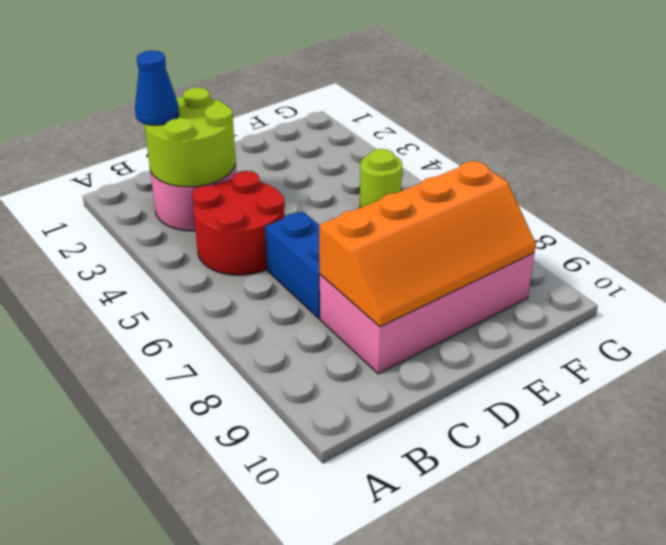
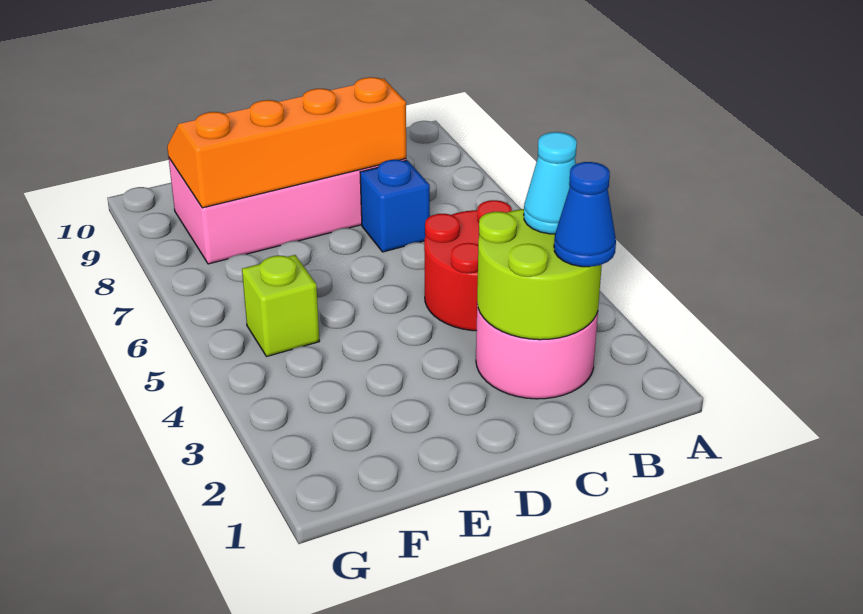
none -> cyan cone B3 level 3
blue brick C6:C7 level 1 -> blue brick C7 level 1
lime round brick F5 level 1 -> lime brick F5 level 1

